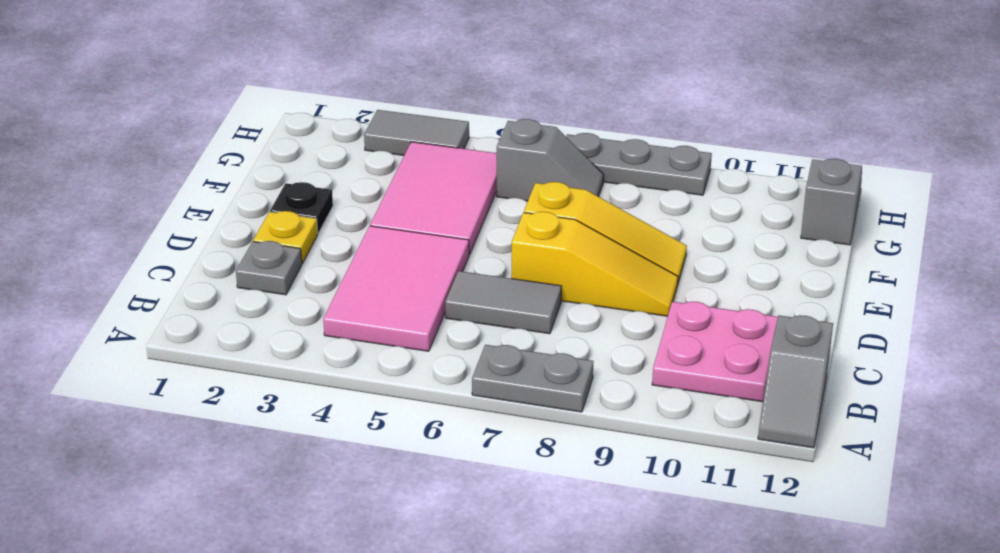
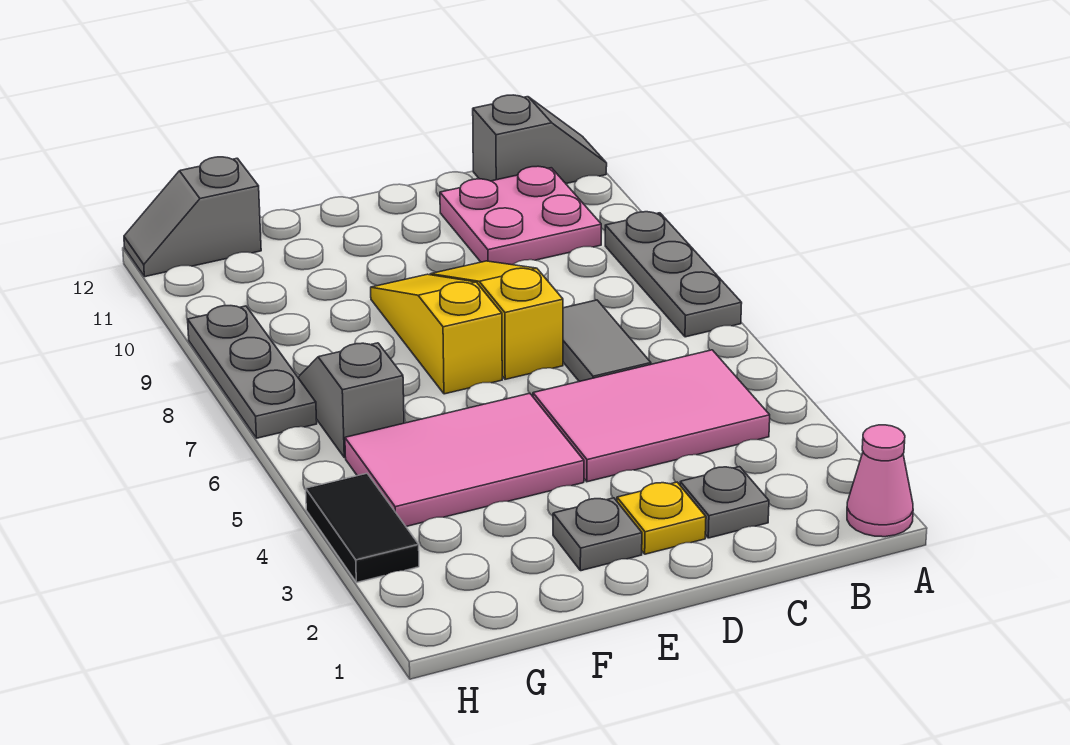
none -> pink cone A1 level 1
grey plate A7:A8 level 1 -> grey plate A7:A9 level 1
black plate E2 level 1 -> grey plate E2 level 1
grey tile H3:H4 level 1 -> black tile H3:H4 level 1

